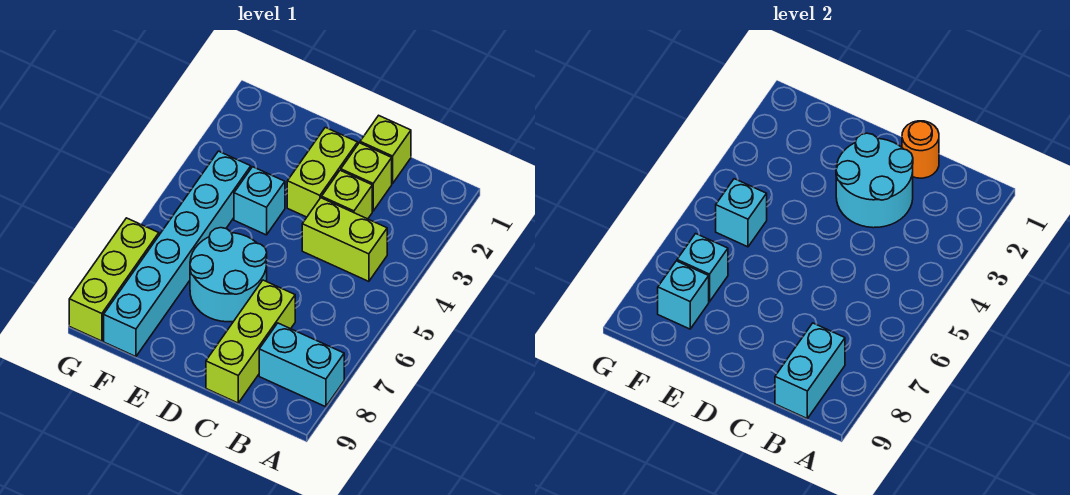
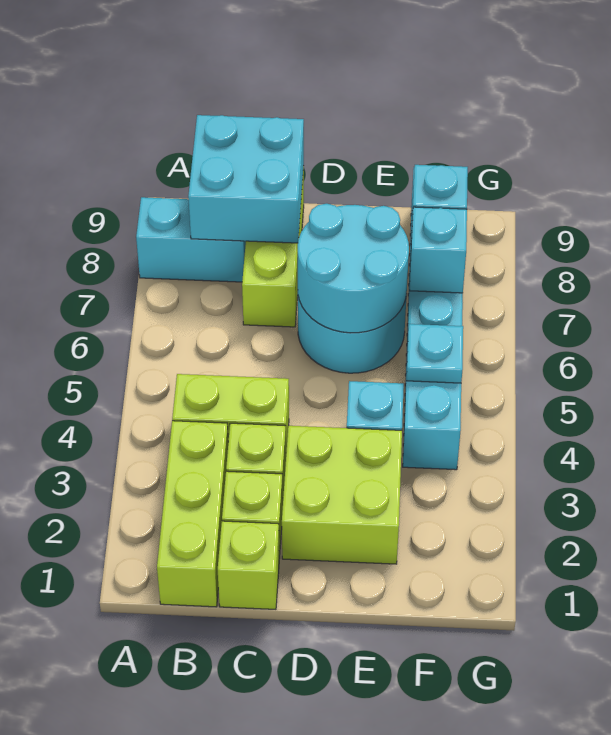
cyan brick B8:B9 level 2 -> cyan brick B8:C9 level 2
orange round brick C1 level 2 -> none
cyan round brick C2:D3 level 2 -> cyan round brick D6:E7 level 2
lime brick D2:D3 level 1 -> lime brick D2:E3 level 1
cyan brick F5 level 2 -> cyan plate F5 level 2
lime brick G7:G9 level 1 -> lime brick B1:B3 level 1

